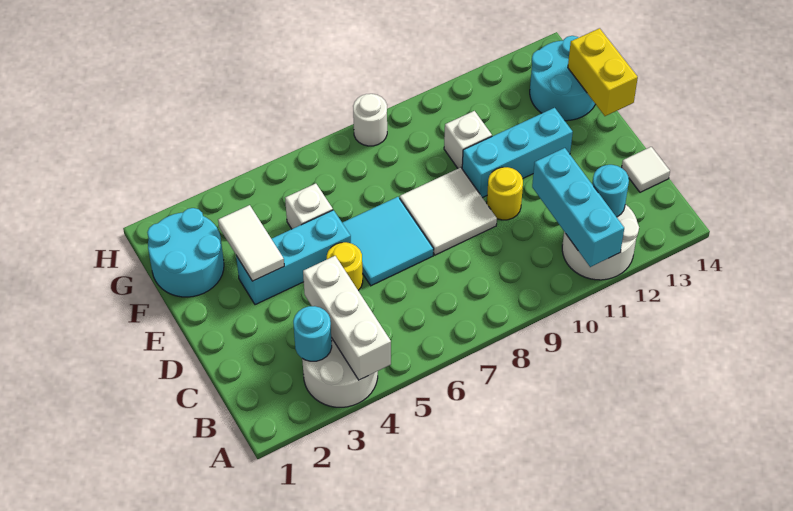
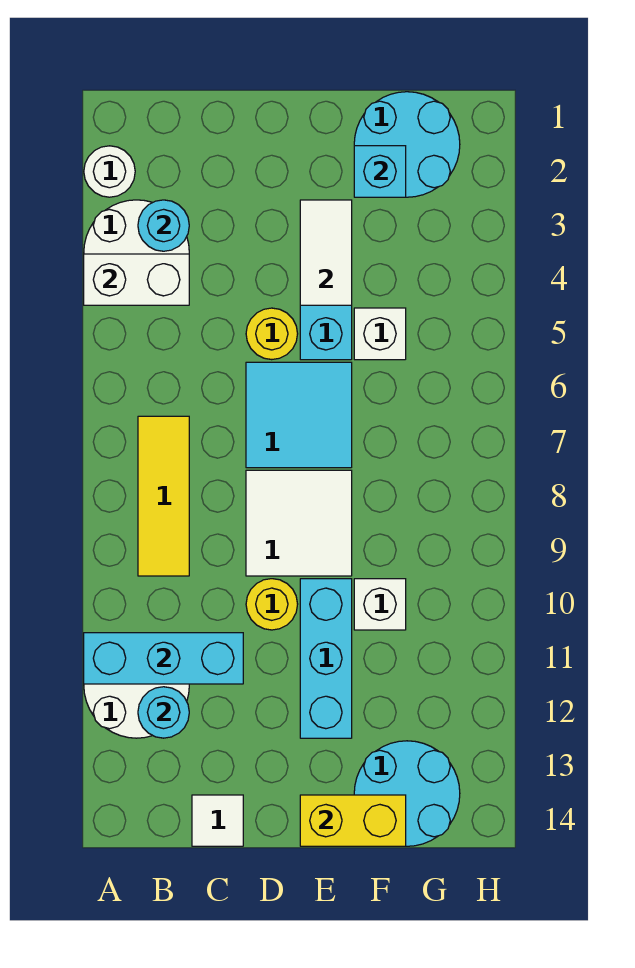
white brick A4:C4 level 2 -> white brick A4:B4 level 2
none -> yellow tile B7:B9 level 1
white tile E3:F3 level 2 -> white tile E3:E4 level 2
none -> cyan brick F2 level 2
white round brick H8 level 1 -> white round brick A2 level 1

